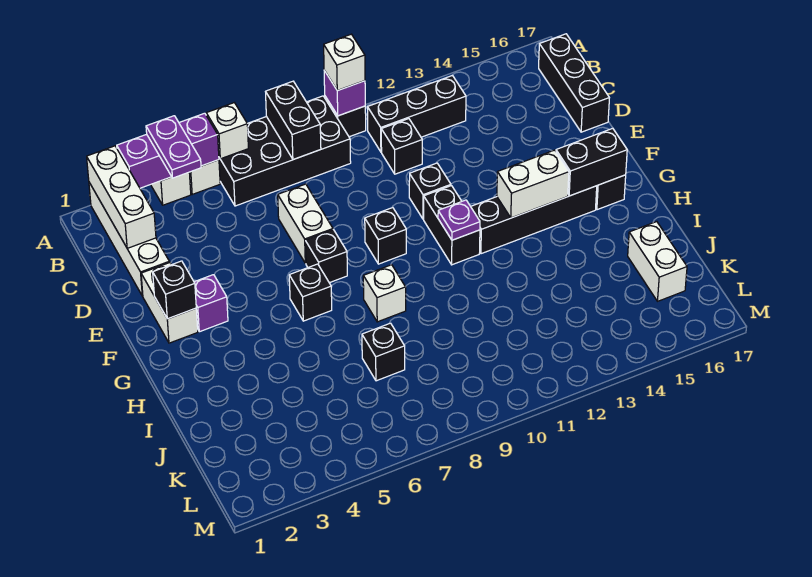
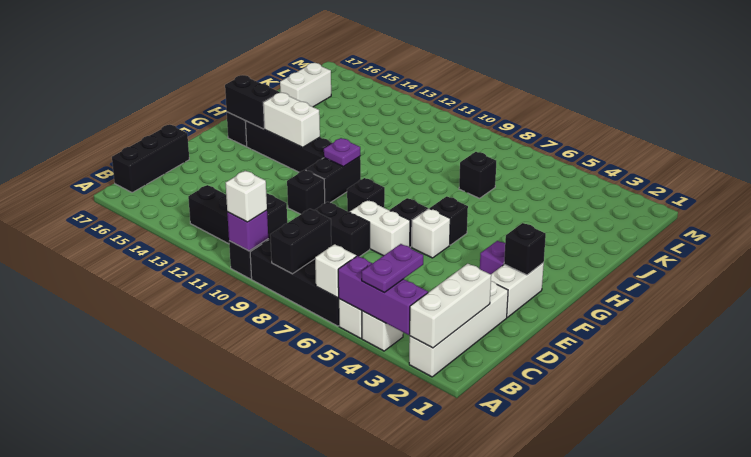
white brick D7:E7 level 1 -> white brick E7:E8 level 1
none -> black brick D8:D9 level 1
white brick H8 level 1 -> white brick F6 level 1

